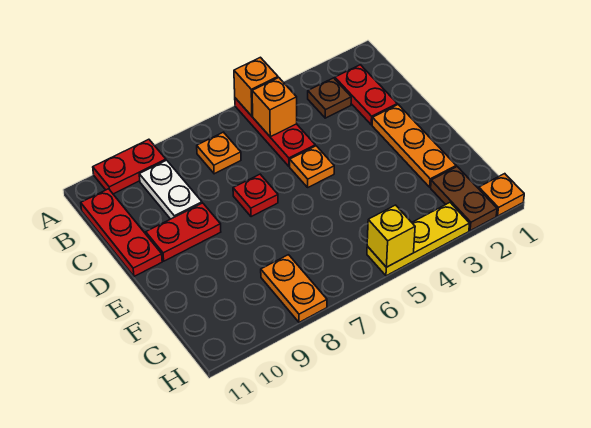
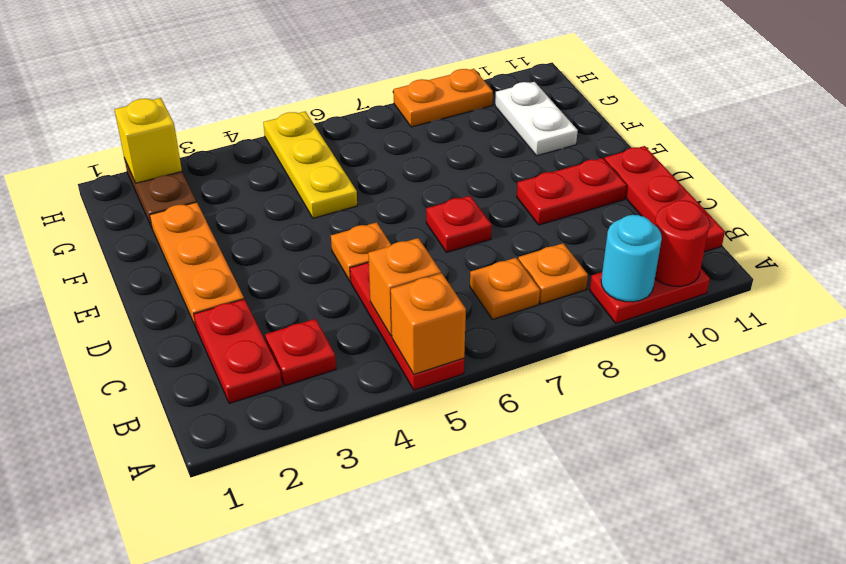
none -> cyan round brick A9 level 2
none -> red round brick A10 level 2
brown plate B3 level 1 -> red plate B3 level 1
white plate B9:C9 level 1 -> white plate F10:G10 level 1
orange plate G8:H8 level 1 -> orange plate H8:H9 level 1
orange plate H1 level 1 -> orange plate B8 level 1
yellow plate H3:H5 level 1 -> yellow plate F5:H5 level 1
yellow brick H5 level 2 -> yellow brick H2 level 2

